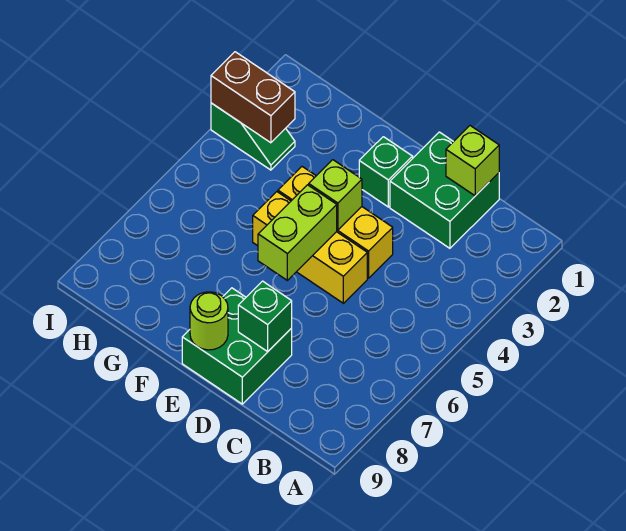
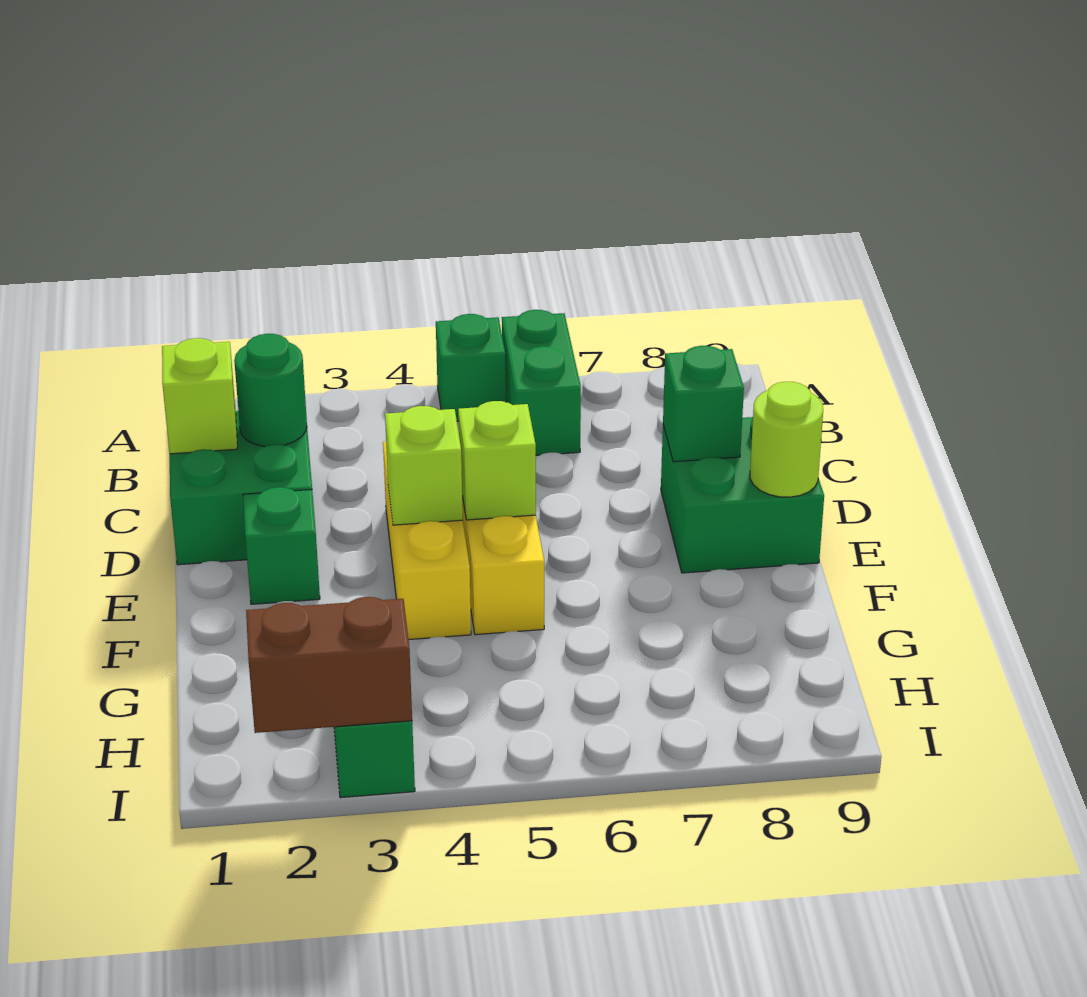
none -> green brick A5 level 1
none -> green brick A6:B6 level 1
none -> green round brick C2 level 2
lime brick E5:E6 level 2 -> lime brick E5 level 2
brown brick H3:I3 level 2 -> brown brick I2:I3 level 2

